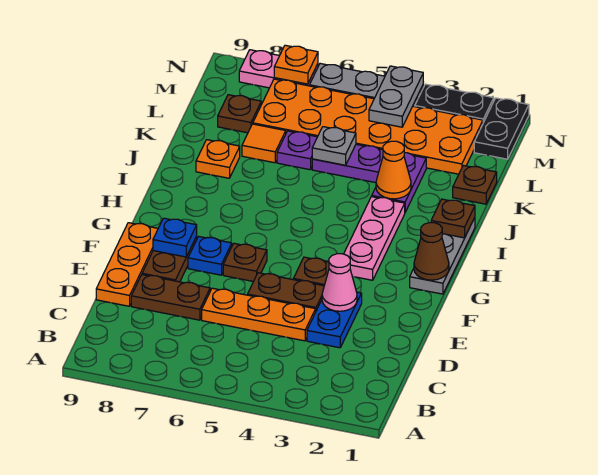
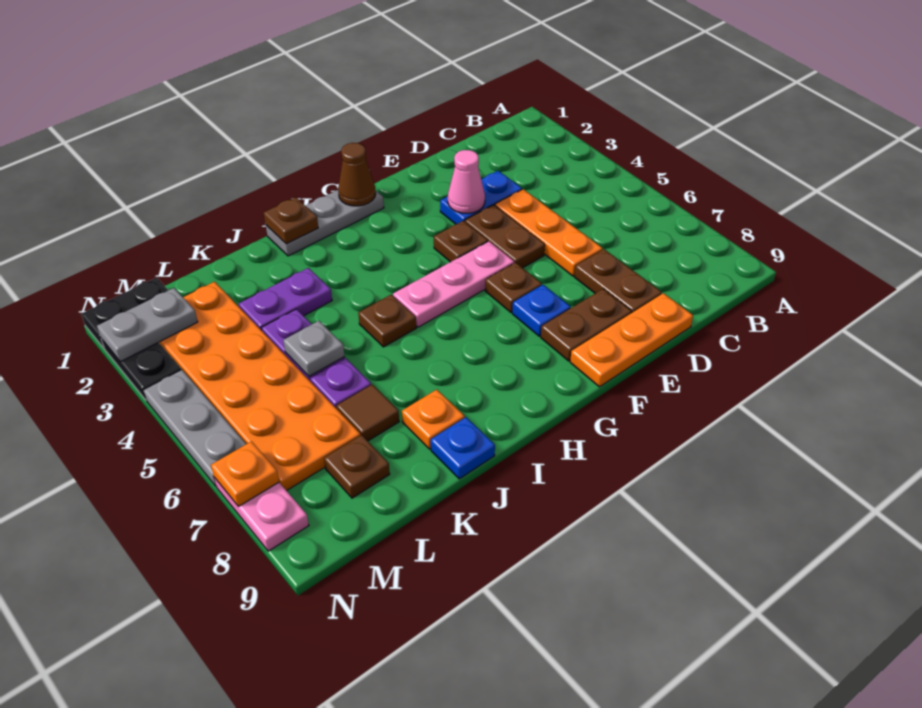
blue plate F8 level 2 -> blue plate J9 level 1
pink plate G3:I3 level 1 -> pink plate F5:H5 level 1
orange cone J3 level 2 -> none
brown plate K1 level 1 -> brown plate I5 level 1
orange tile K7 level 1 -> brown tile K7 level 1
grey plate M4:N4 level 2 -> grey plate M2:N2 level 2

